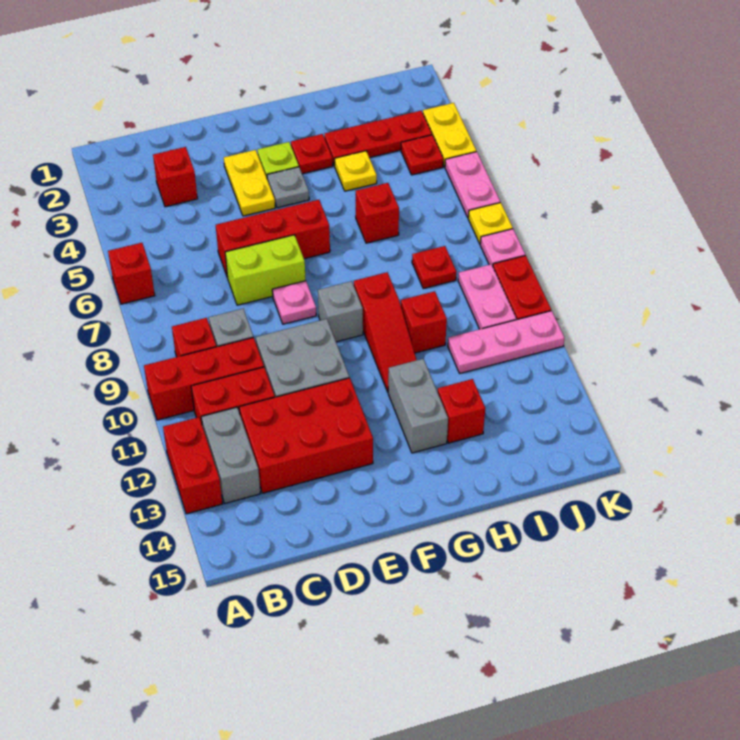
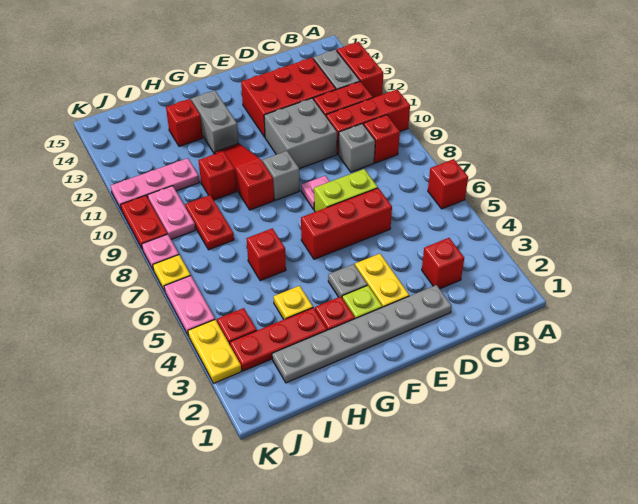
none -> grey plate D2:I2 level 1
red plate I8 level 1 -> red plate I8:I9 level 1

